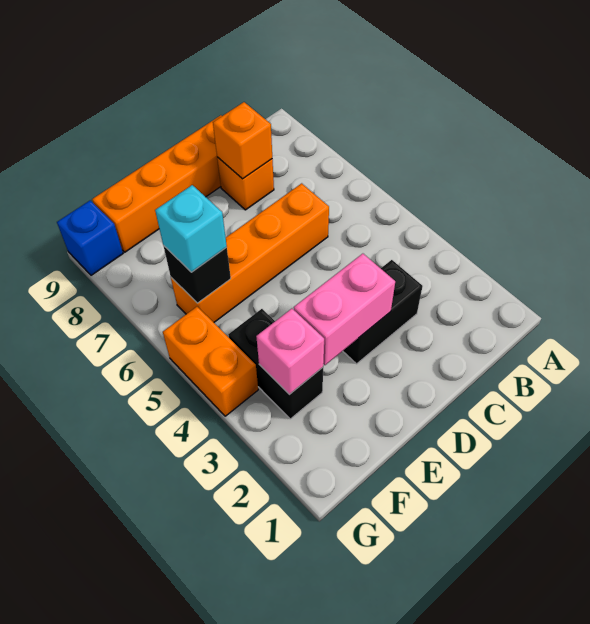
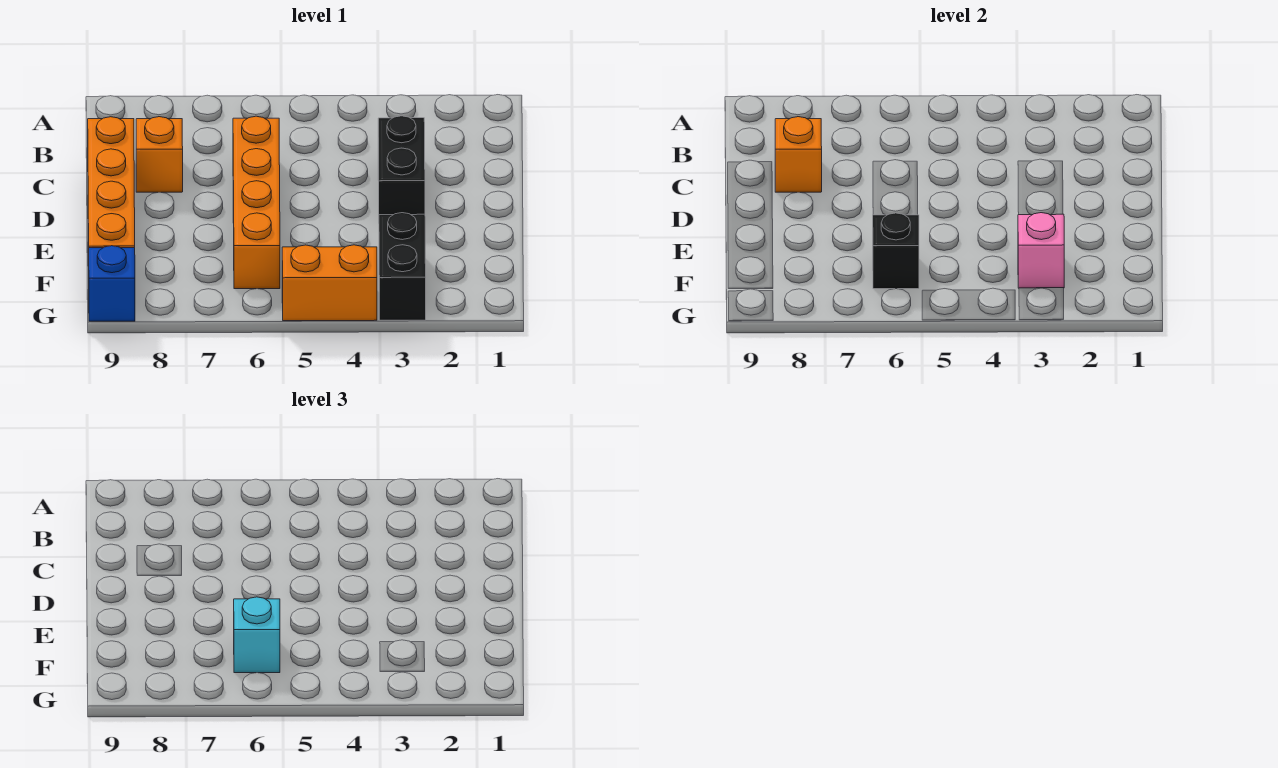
pink brick D3:E3 level 2 -> none
black brick F3:F4 level 1 -> black brick F3:G3 level 1

